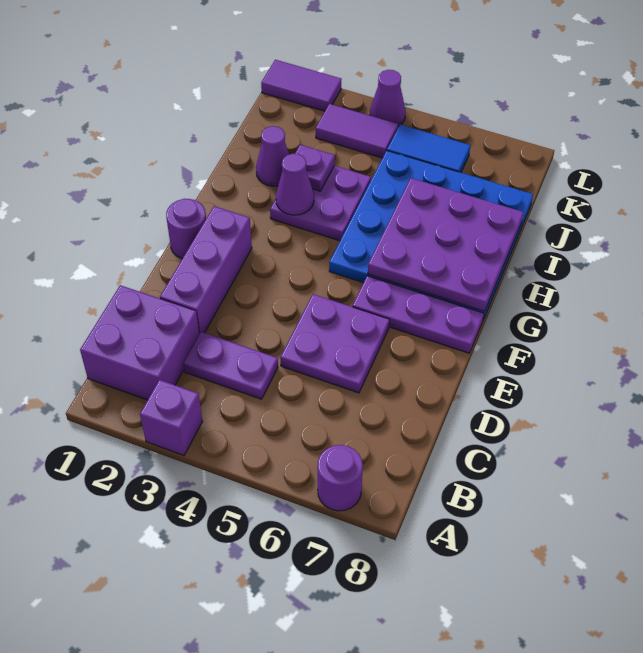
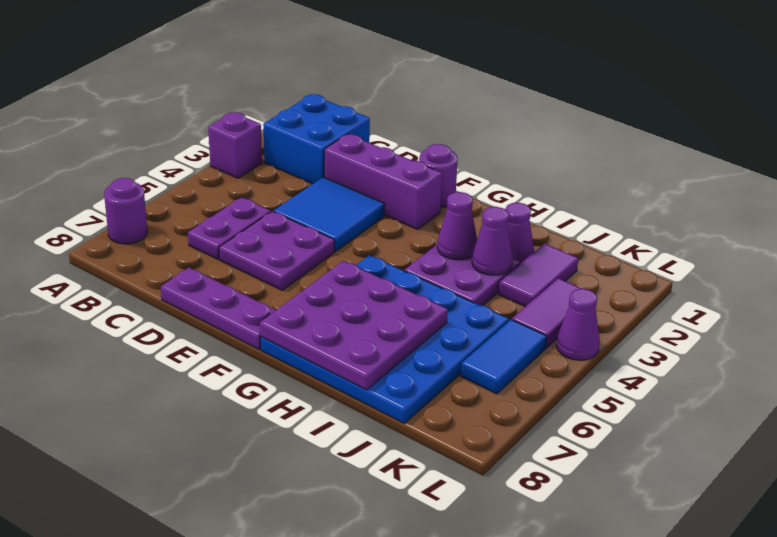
purple brick B1:C2 level 1 -> blue brick B1:C2 level 1
purple plate C3:C4 level 1 -> purple plate C5:C6 level 1
none -> blue tile D3:E4 level 1
purple plate F6:F8 level 1 -> purple plate D8:F8 level 1
purple plate I3 level 2 -> purple cone I3 level 2
purple tile L1:L2 level 1 -> purple tile J2:J3 level 1

